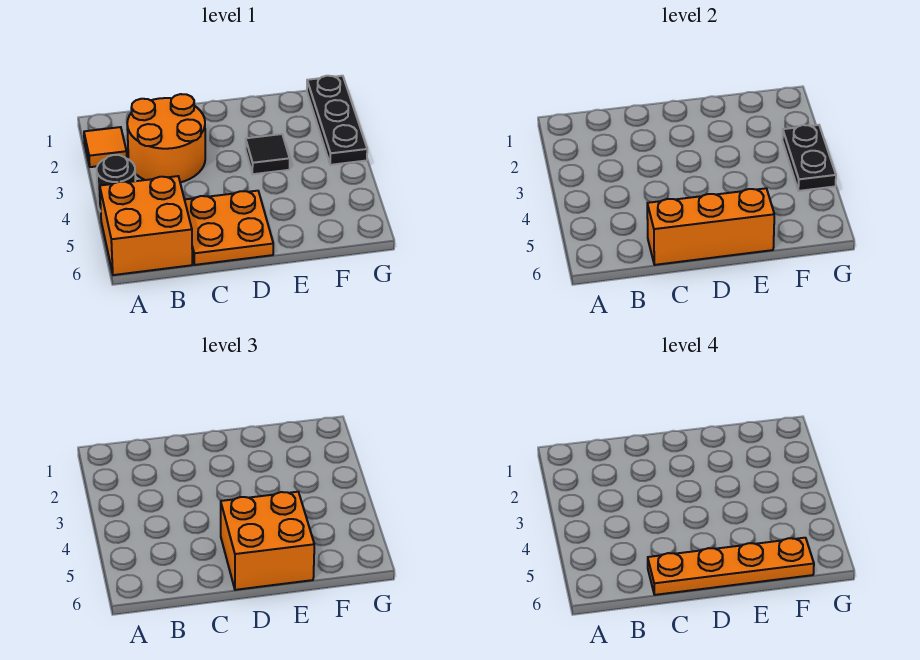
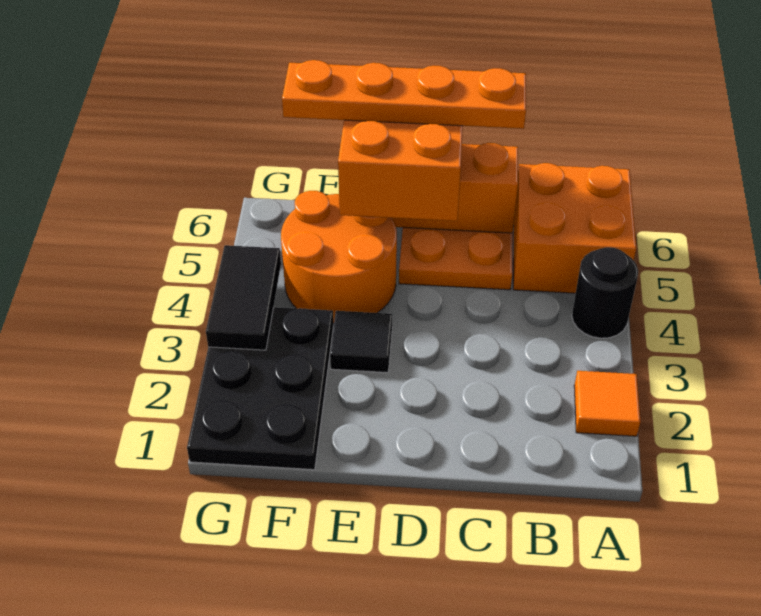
orange round brick B2:C3 level 1 -> orange round brick E4:F5 level 1
black plate G1:G3 level 1 -> black plate F1:G3 level 1
black plate G3:G4 level 2 -> black tile G3:G4 level 2

